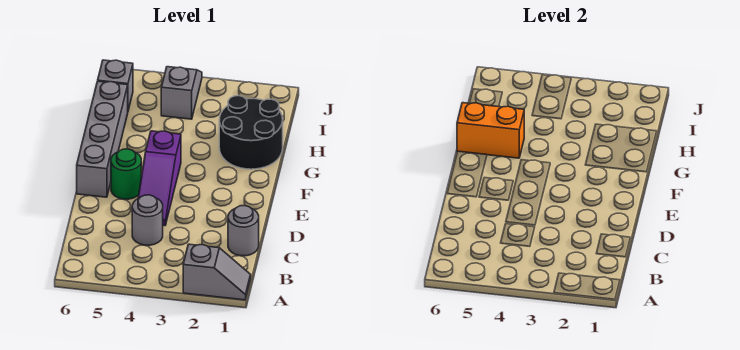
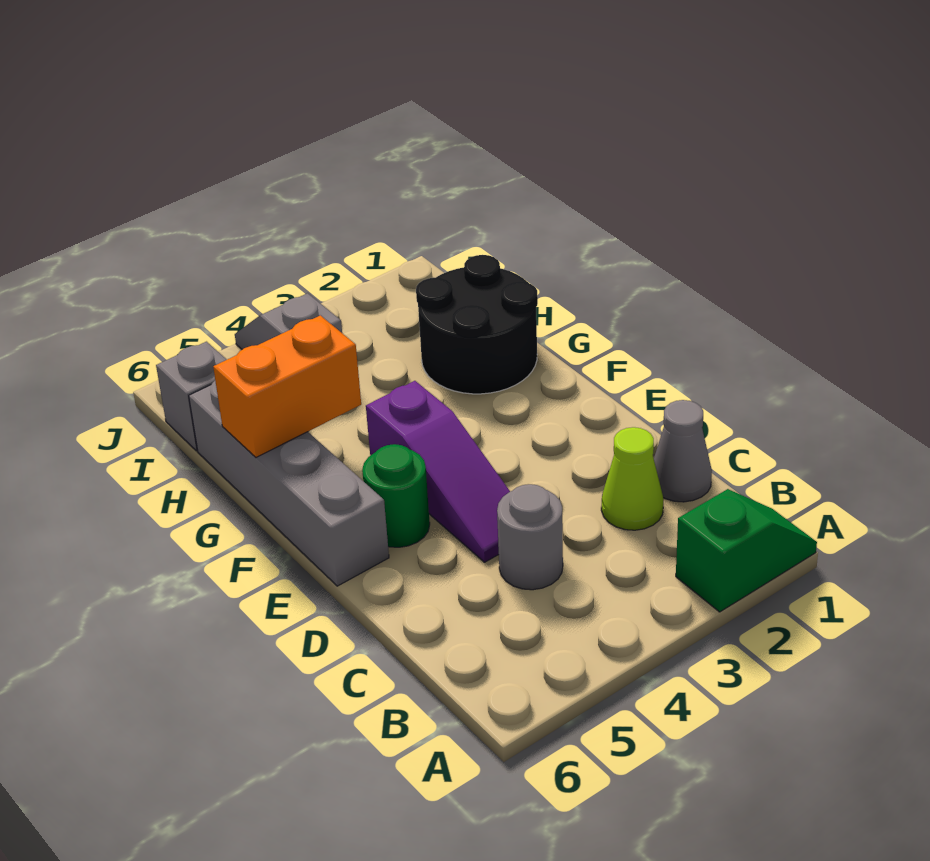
grey slope A1:A2 level 1 top 2 -> green slope A1:A2 level 1 top 2
grey round brick C1 level 1 -> grey cone C1 level 1
none -> lime cone C2 level 1

